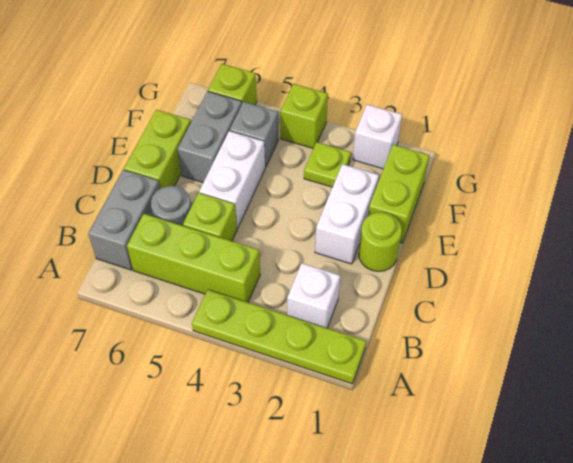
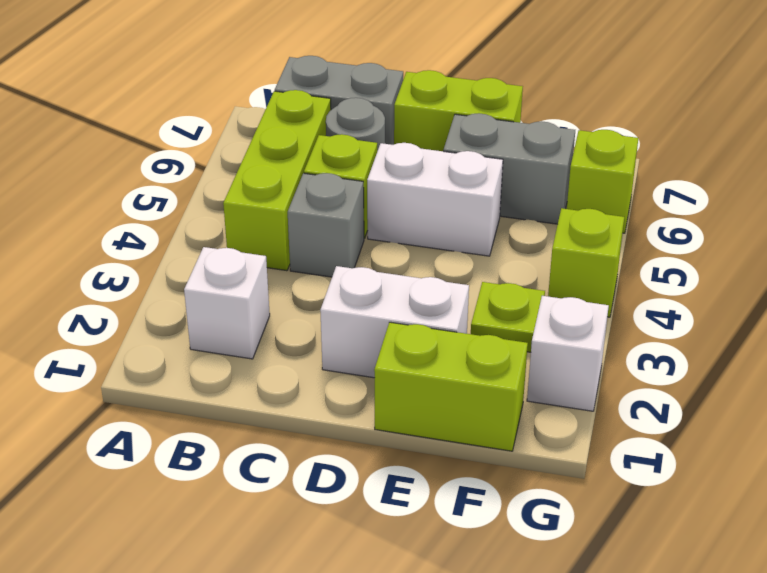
lime plate A1:A4 level 1 -> none
lime round brick D1 level 1 -> none
grey brick F5 level 1 -> grey brick C4 level 1

